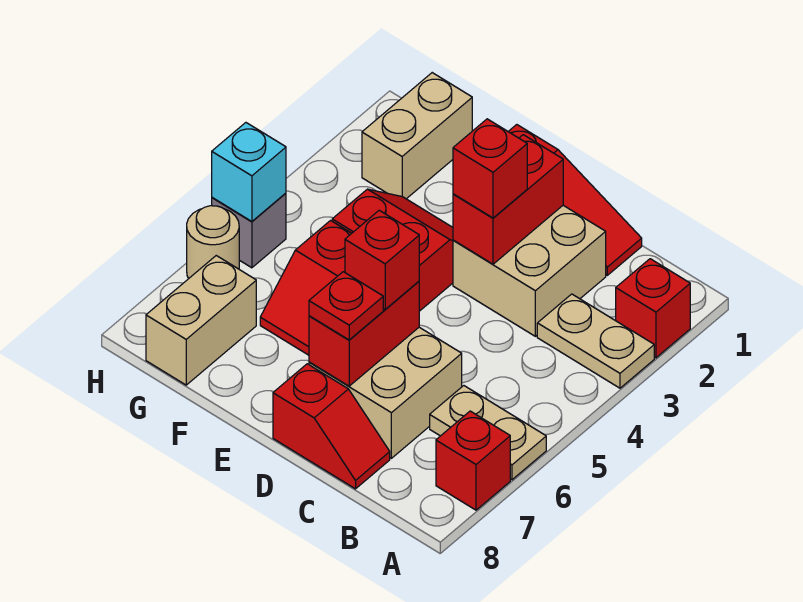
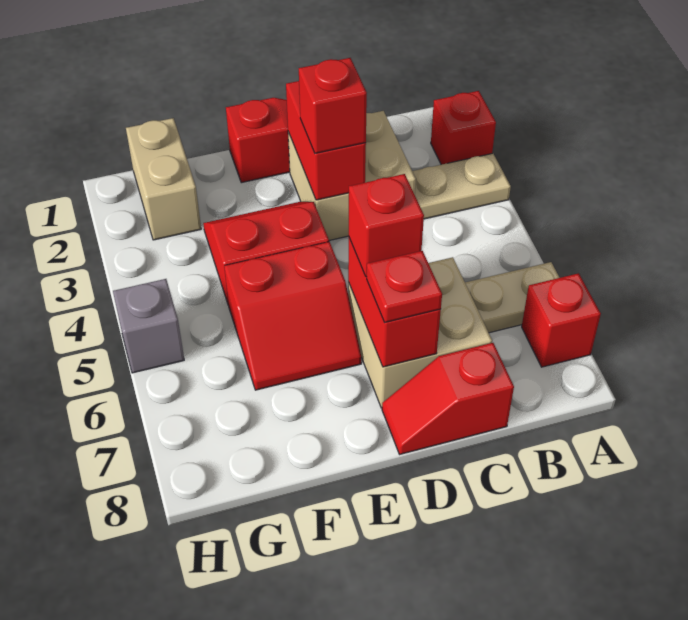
red slope C8:D8 level 1 top D -> red slope C8:D8 level 1 top C
tan brick G7:G8 level 1 -> none
cyan brick H5 level 2 -> none
tan round brick H6 level 1 -> none

